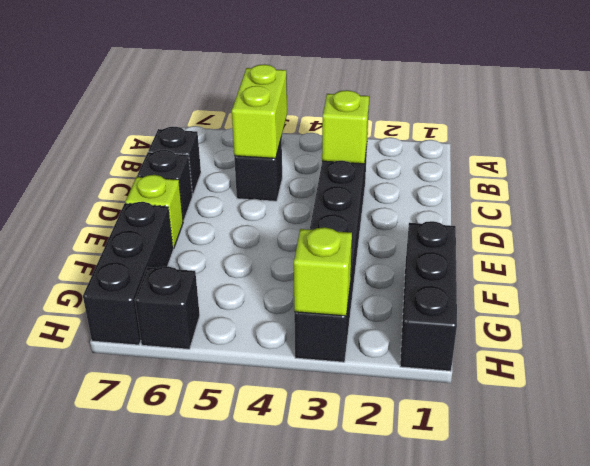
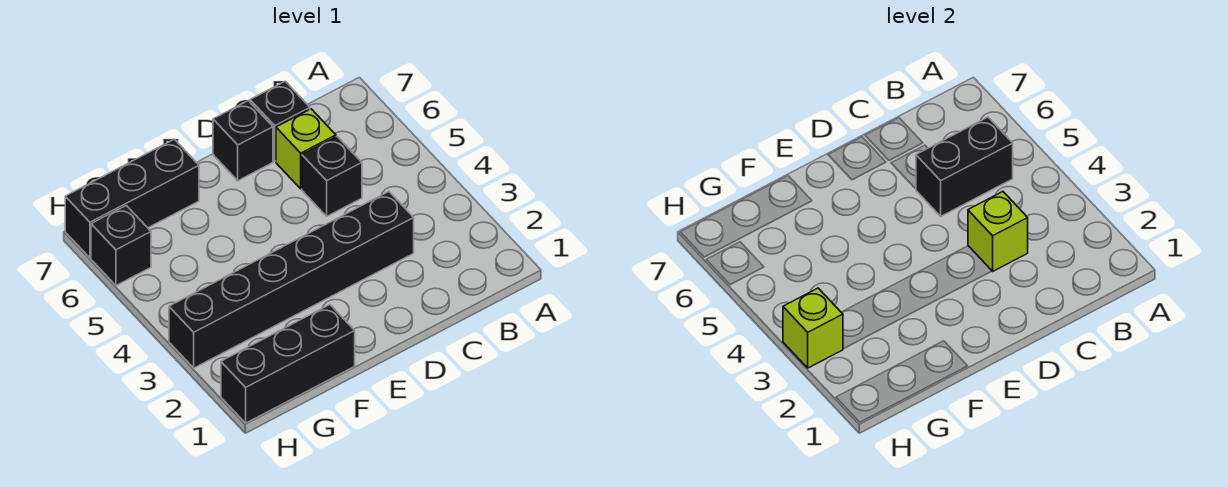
lime brick B5:C5 level 2 -> black brick B5:C5 level 2
lime brick E7 level 1 -> lime brick C6 level 1

